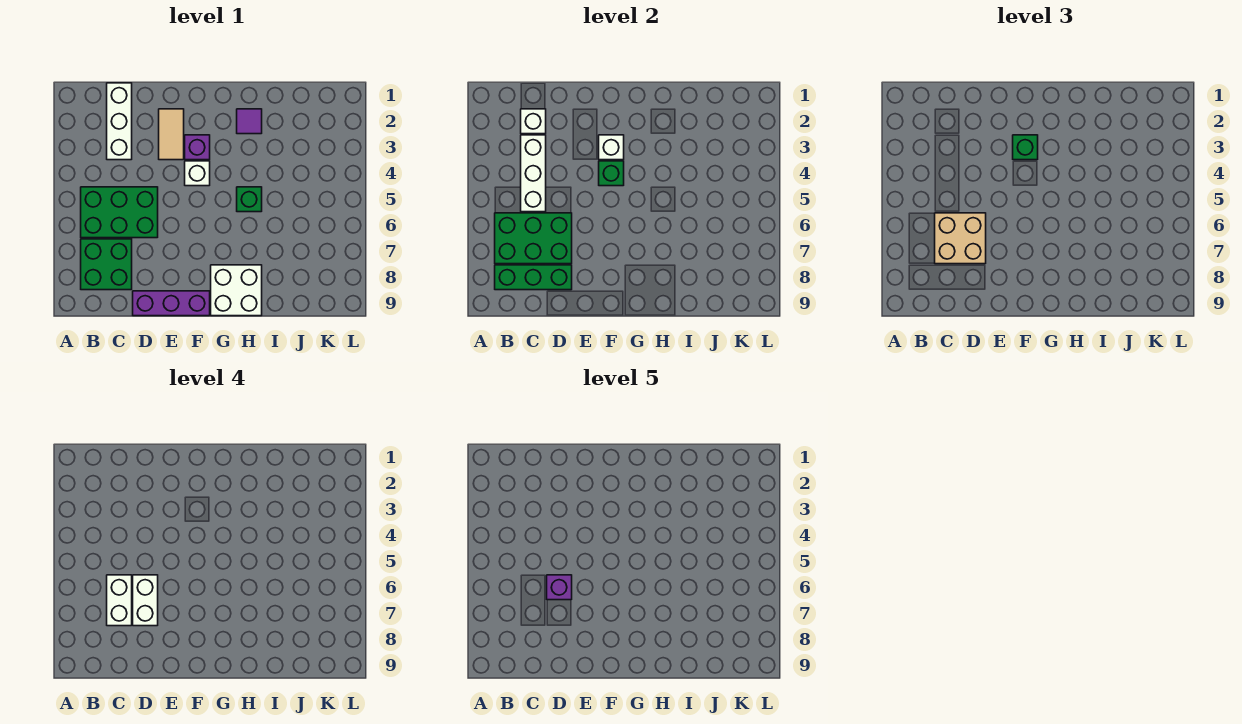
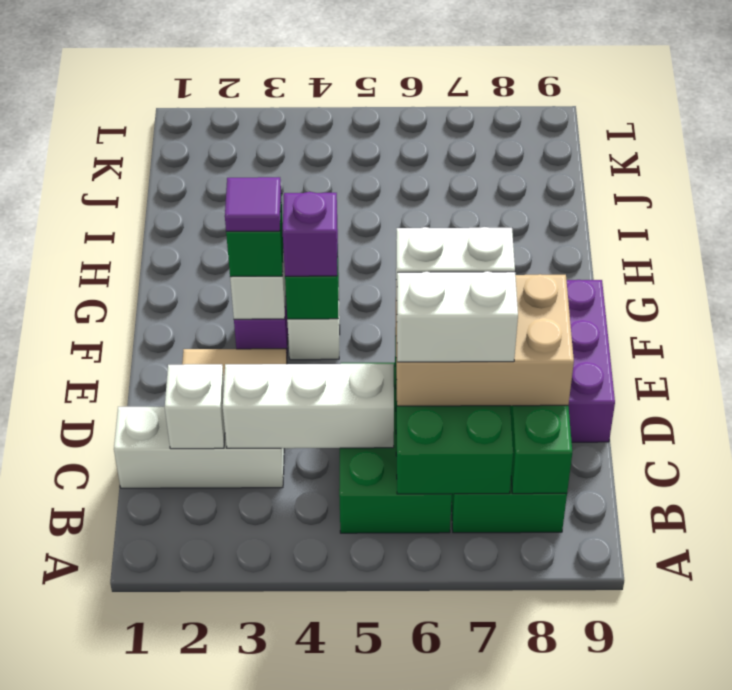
tan brick C6:D7 level 3 -> tan brick C6:D8 level 3
purple brick D6 level 5 -> purple brick F4 level 3
white brick G8:H9 level 1 -> none
purple tile H2 level 1 -> purple tile F3 level 4
green brick H5 level 1 -> none

